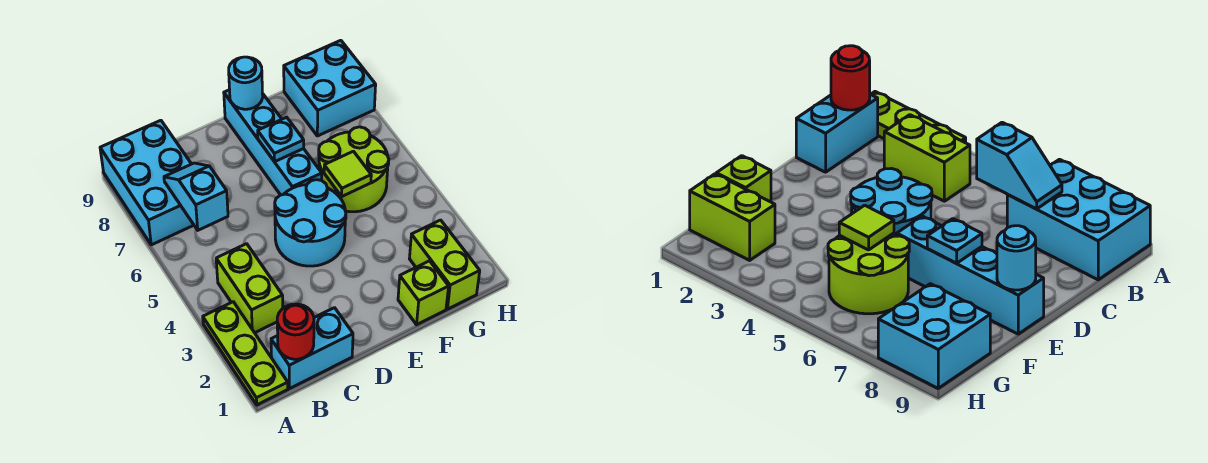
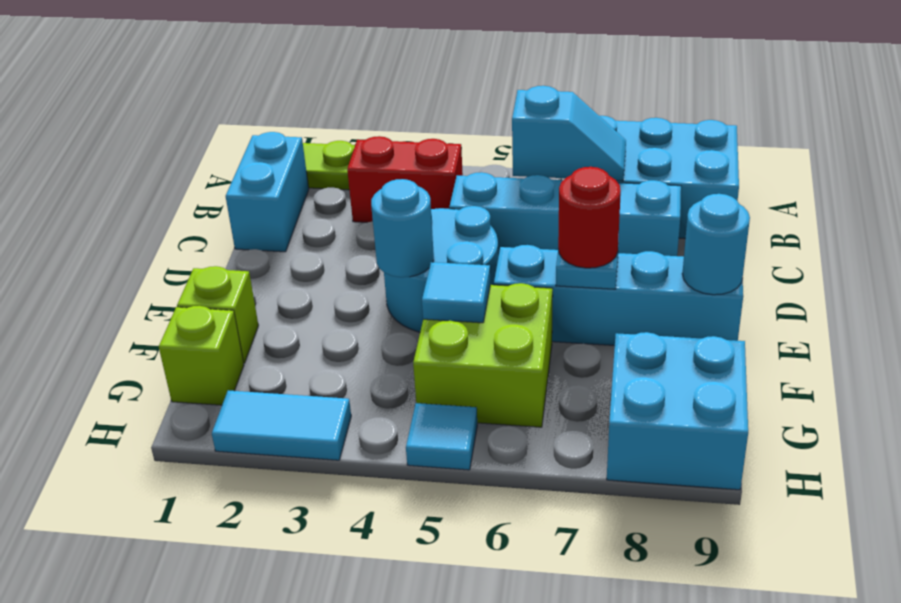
red round brick B1 level 2 -> red round brick E7 level 3
lime brick B3:B4 level 1 -> red brick B3:B4 level 1
none -> cyan brick C5:C8 level 1
none -> cyan round brick E4 level 2
lime round brick F5:G6 level 1 -> lime brick F5:G6 level 1
lime tile F5 level 2 -> cyan tile F5 level 2
lime brick G1:G2 level 1 -> lime brick G1 level 1
none -> cyan tile H2:H3 level 1
none -> cyan tile H5 level 1

